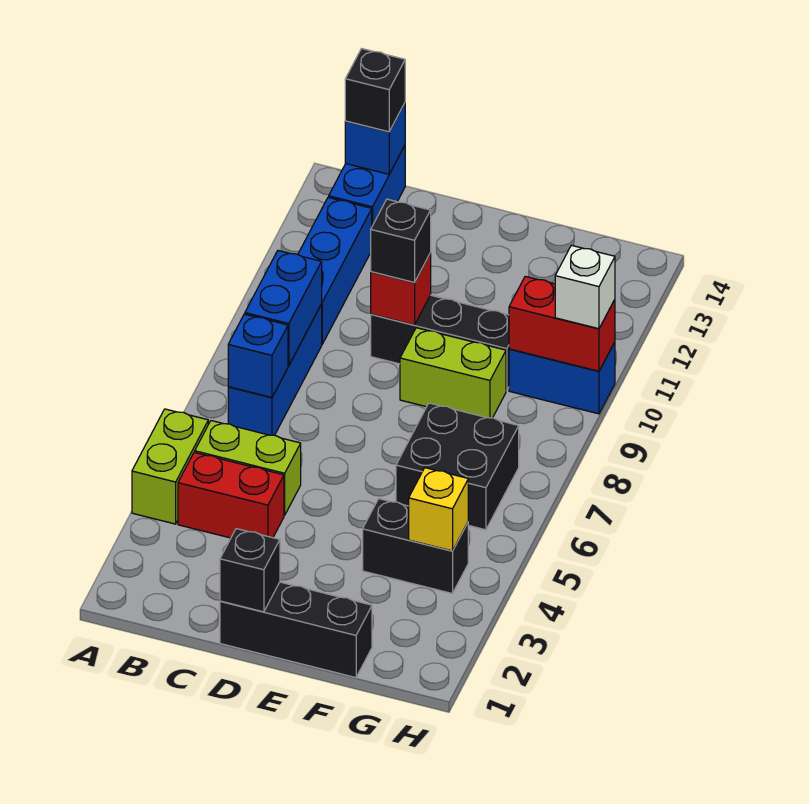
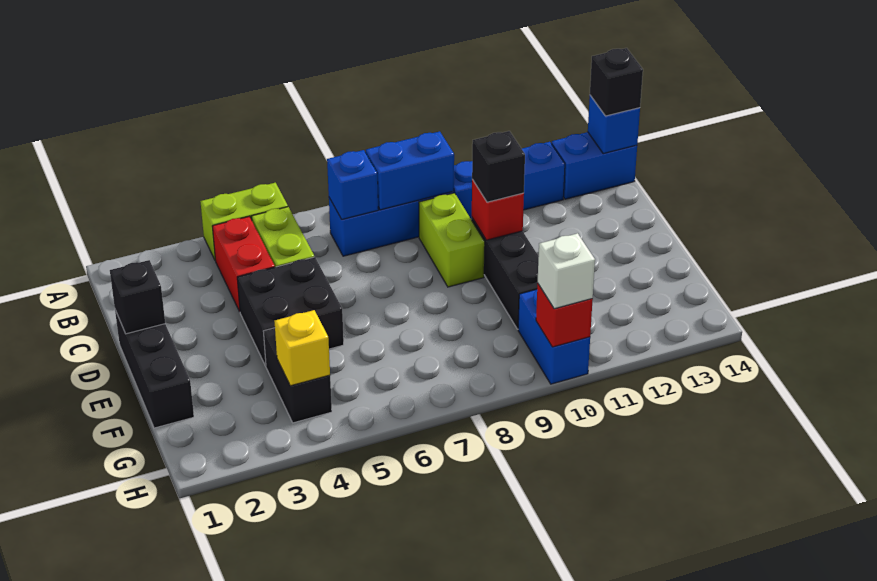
lime brick E9:F9 level 1 -> lime brick C9:D9 level 1
black brick F6:G7 level 1 -> black brick D4:E5 level 1
red brick G10:H10 level 2 -> red brick H10 level 2

